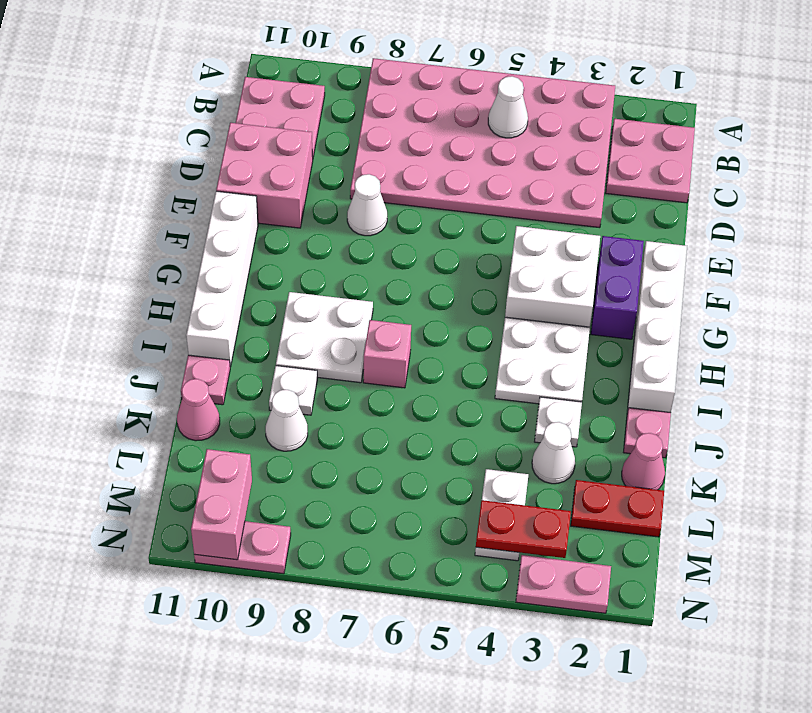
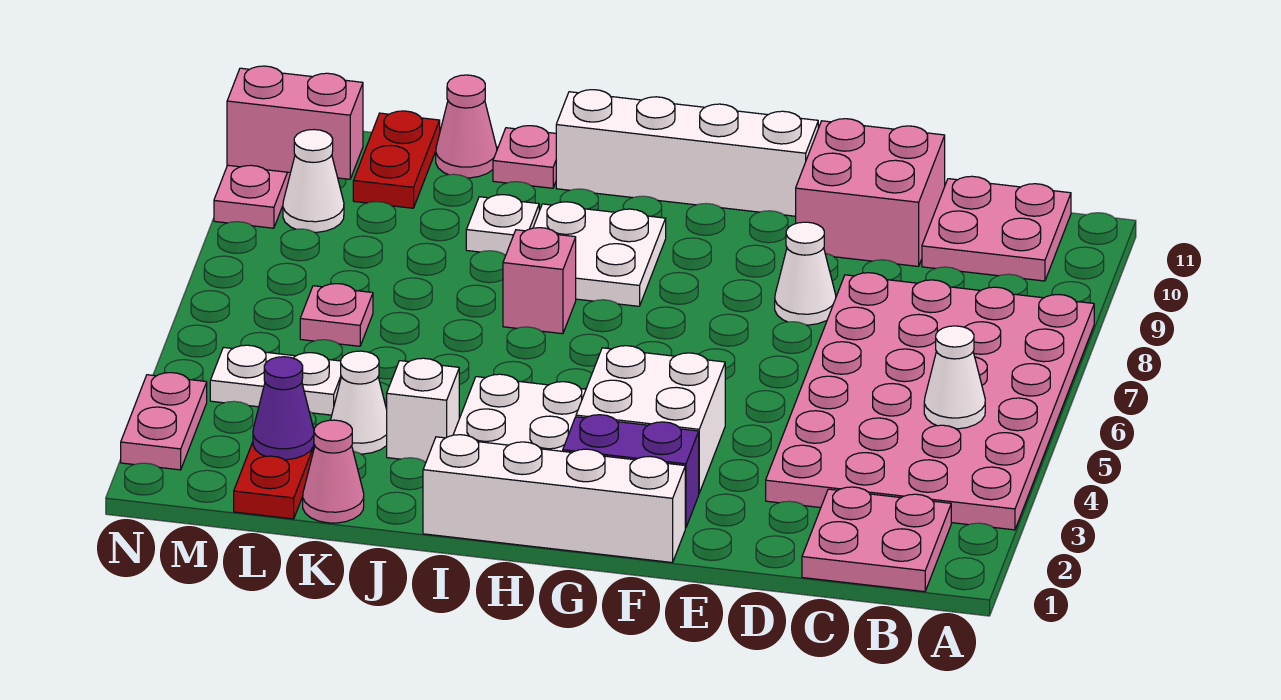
pink plate J1 level 1 -> pink plate L6 level 1
white plate J3 level 1 -> white brick J3 level 1
white cone K9 level 1 -> white cone M9 level 1
none -> purple cone L2 level 2
red plate M3:M4 level 2 -> red plate L10:L11 level 1

